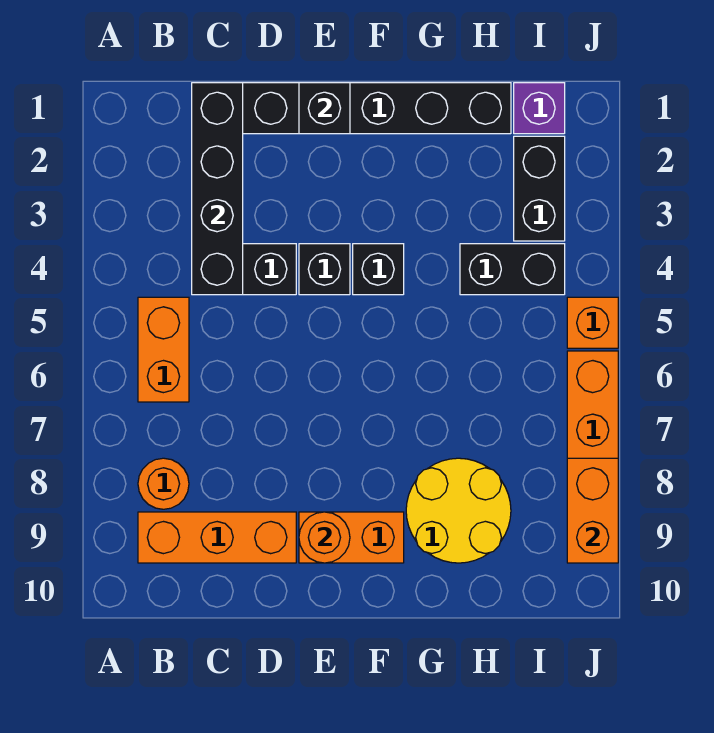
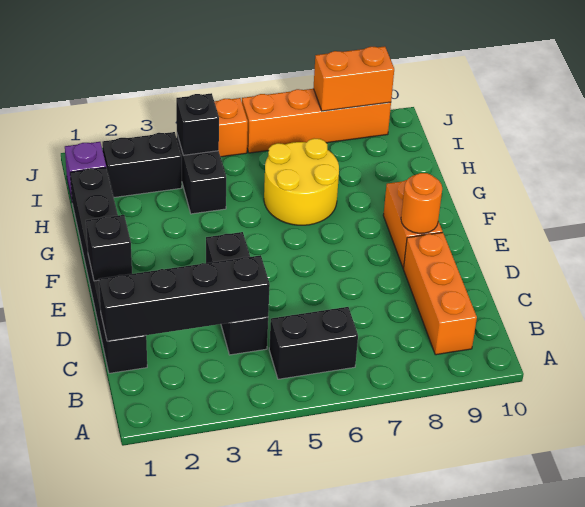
orange brick B5:B6 level 1 -> black brick B5:B6 level 1
orange round brick B8 level 1 -> none
black brick F4 level 1 -> black brick I4 level 2
yellow round brick G8:H9 level 1 -> yellow round brick G6:H7 level 1

